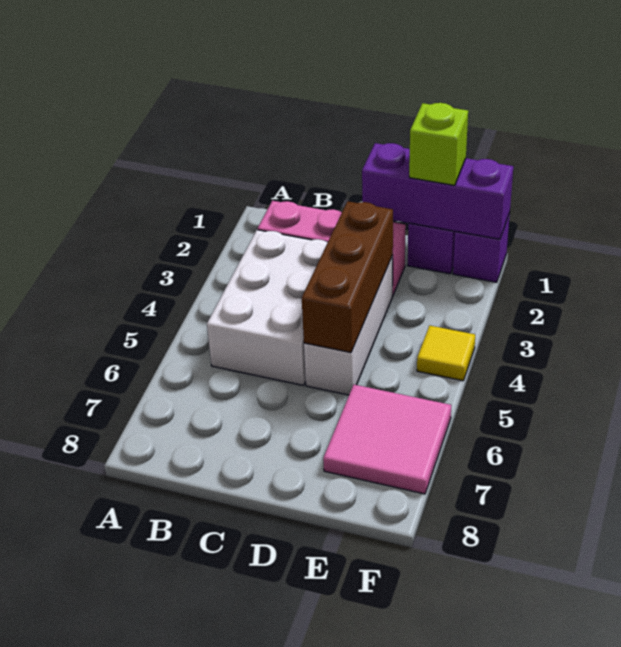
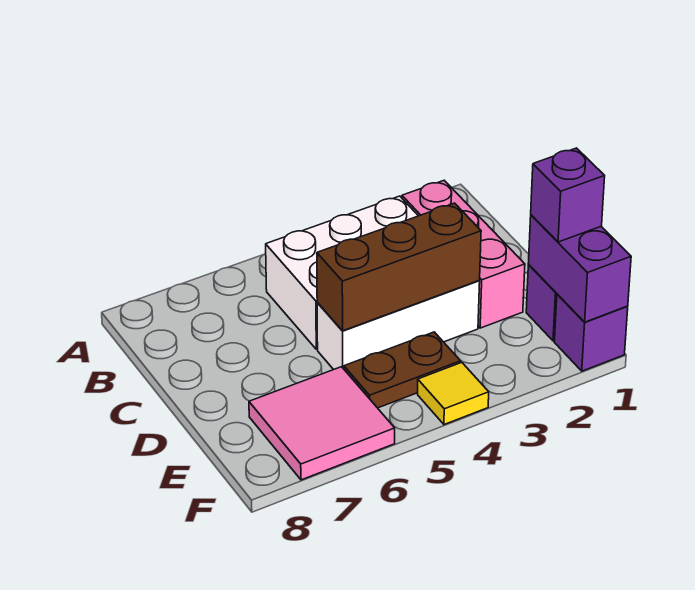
purple brick D1:F1 level 2 -> purple brick E1:F1 level 2
lime brick E1 level 3 -> purple brick E1 level 3
none -> brown plate E4:E5 level 1

